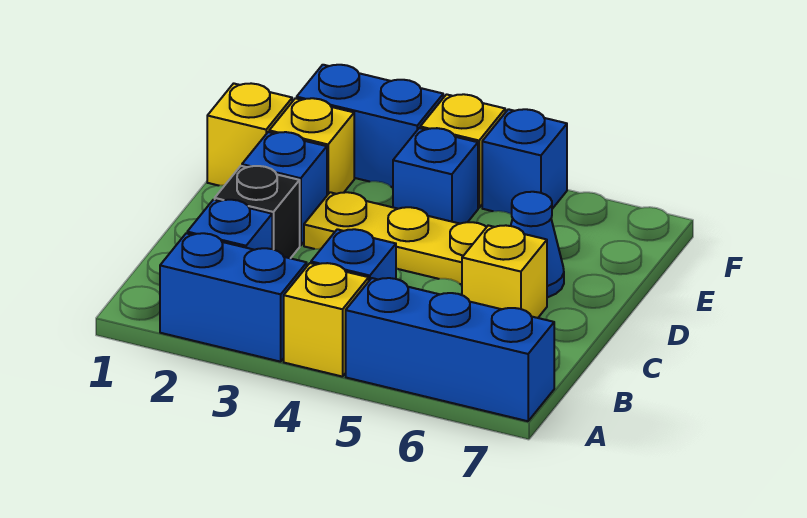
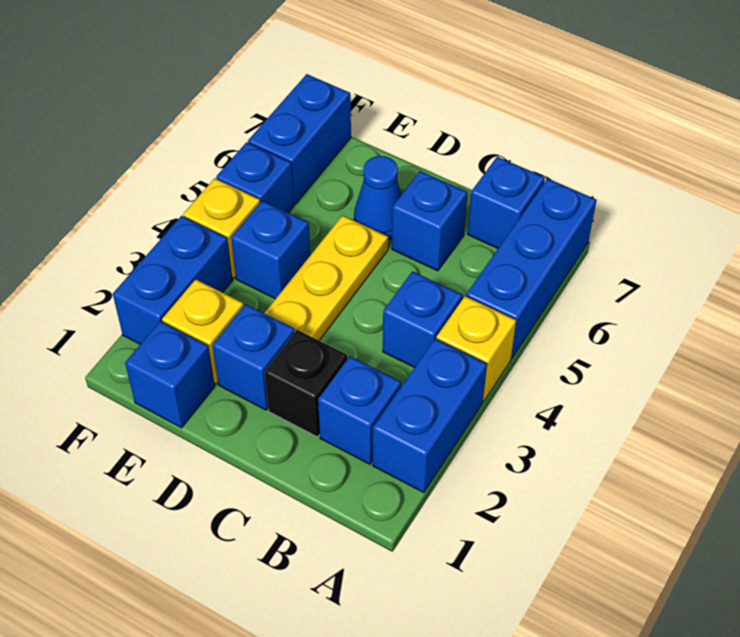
none -> blue brick B7 level 1
yellow brick C6 level 1 -> blue brick C6 level 1
yellow brick E1 level 1 -> blue brick E1 level 1
none -> blue brick F6:F7 level 1

